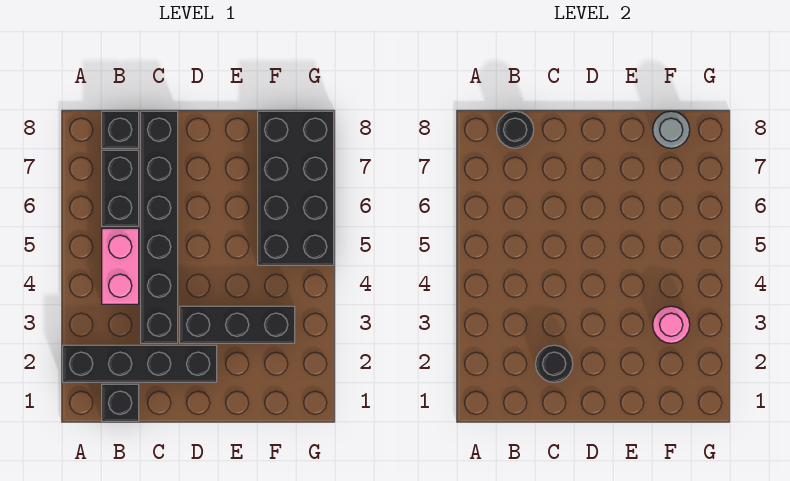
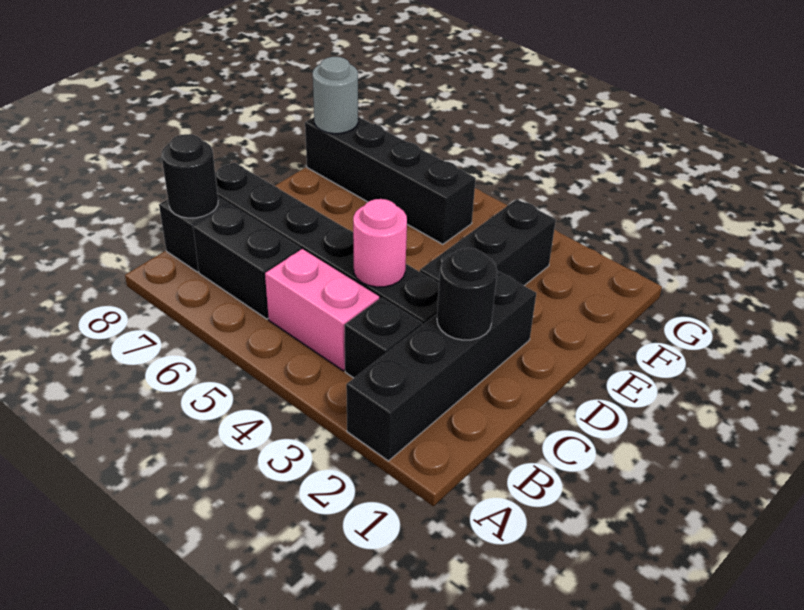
black brick B1 level 1 -> black brick B3 level 1
pink round brick F3 level 2 -> pink round brick C4 level 2
black brick F5:G8 level 1 -> black brick F5:F8 level 1

